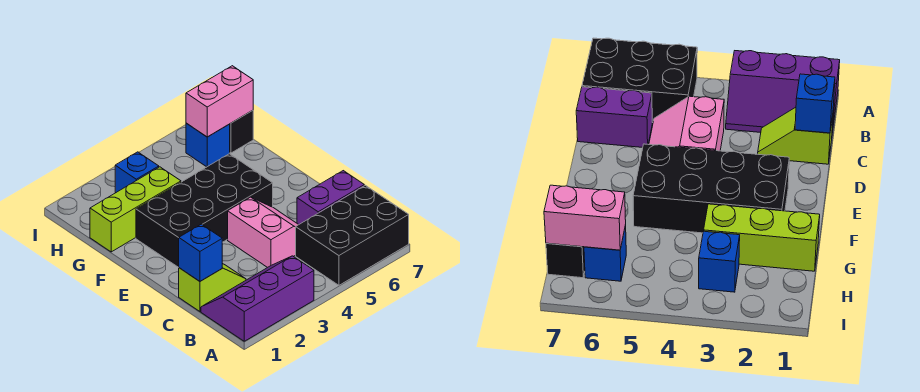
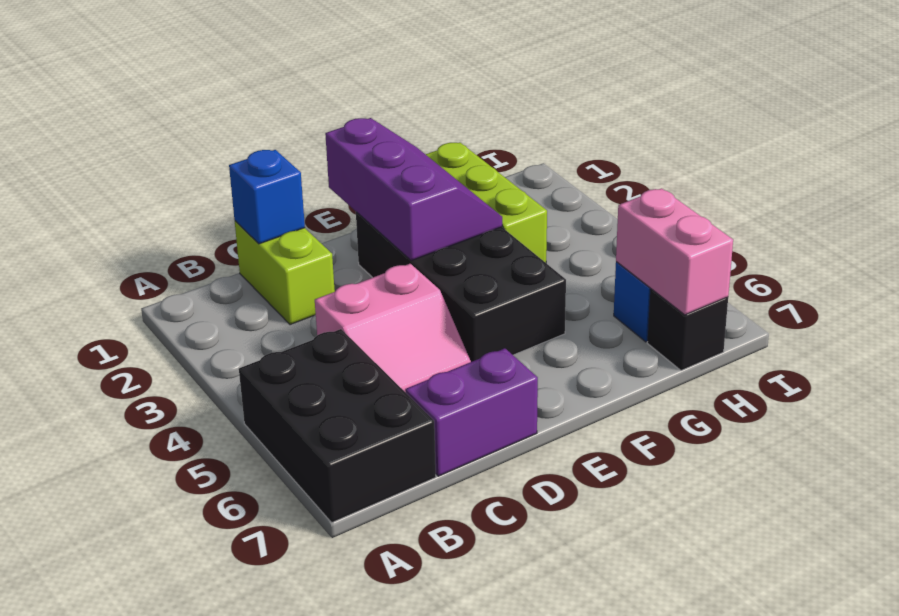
purple slope A1:B3 level 1 top A -> purple slope E1:F3 level 2 top E
lime slope C1:C2 level 1 top 1 -> lime brick C1:C2 level 1
purple brick C6:C7 level 1 -> purple brick C7:D7 level 1
blue brick H3 level 1 -> none

